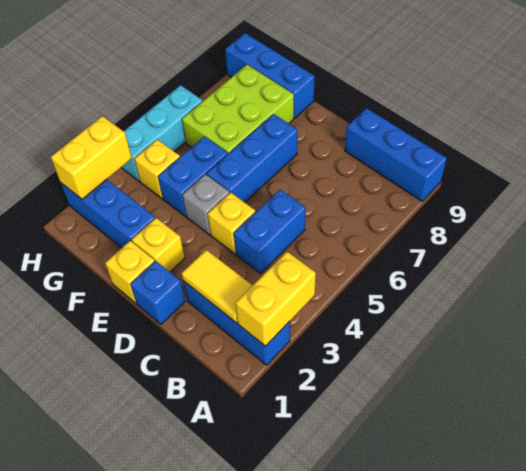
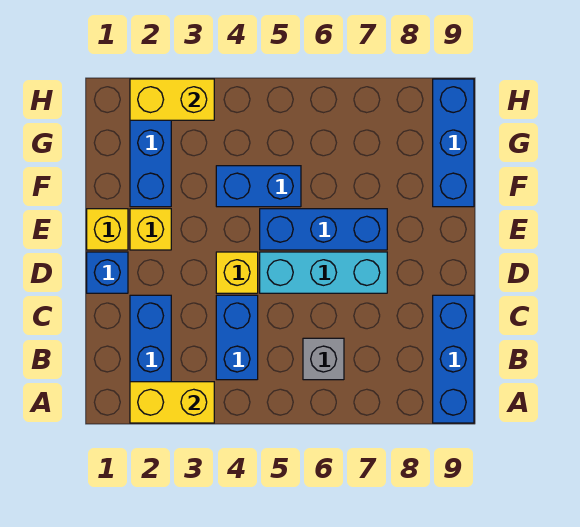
yellow tile B2:C2 level 2 -> none
blue brick C4:C5 level 1 -> blue brick B4:C4 level 1
grey brick E4 level 1 -> grey brick B6 level 1
lime brick F6:G8 level 1 -> none
yellow brick G4 level 1 -> none
cyan brick H4:H6 level 1 -> cyan brick D5:D7 level 1

